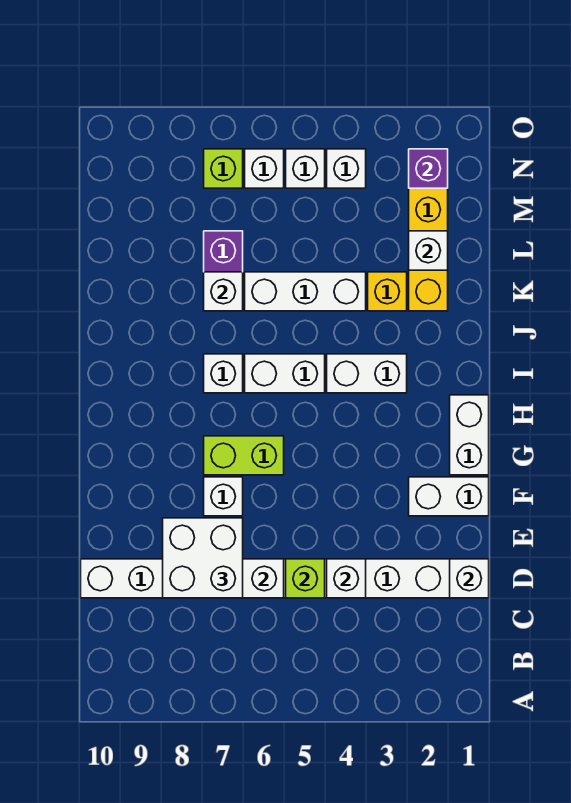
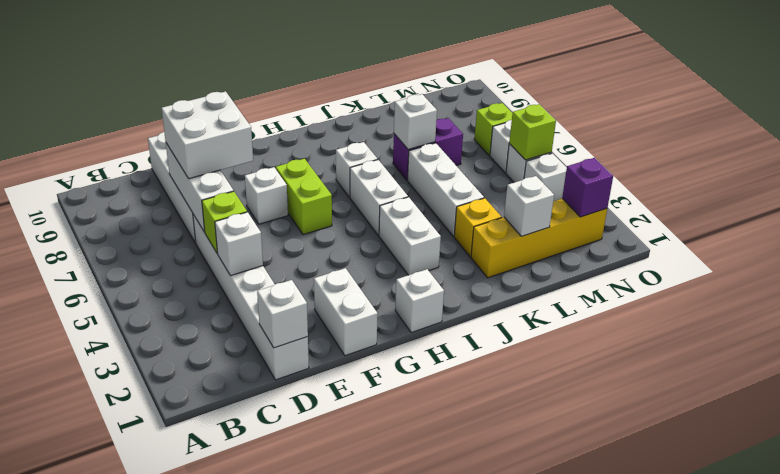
white brick G1:H1 level 1 -> white brick H1 level 1
none -> lime brick N5 level 2

